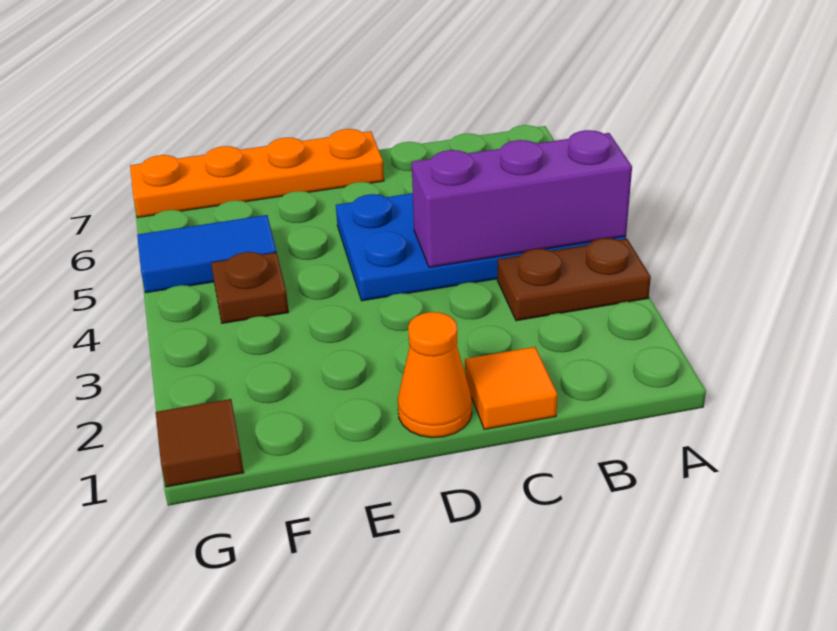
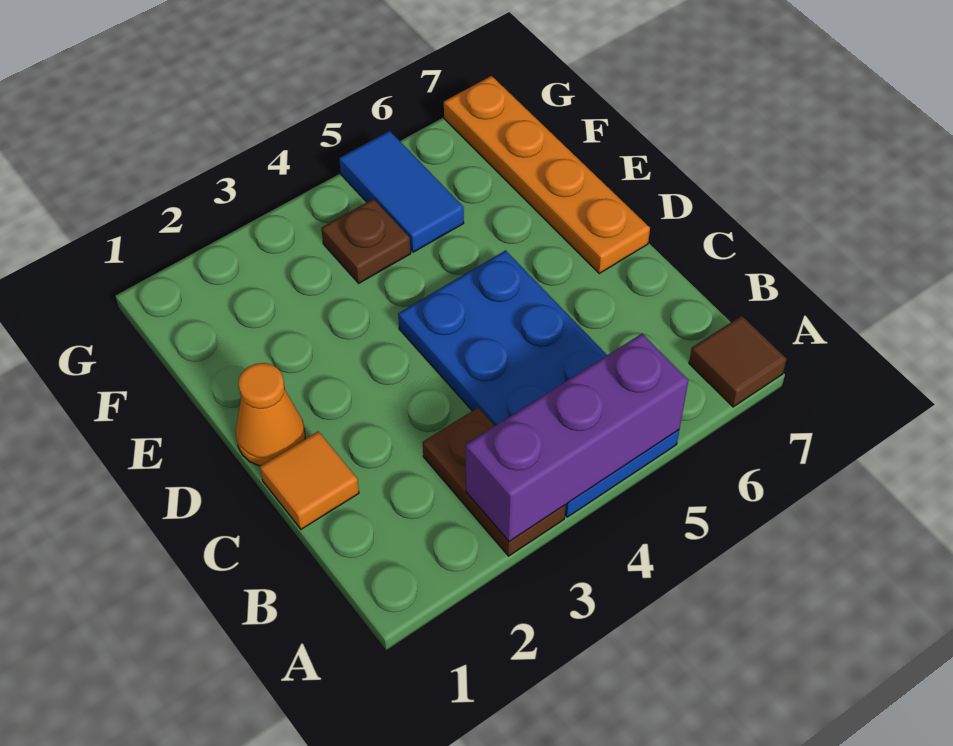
purple brick A4:C4 level 2 -> purple brick A3:A5 level 2
brown tile G1 level 1 -> brown tile A7 level 1

